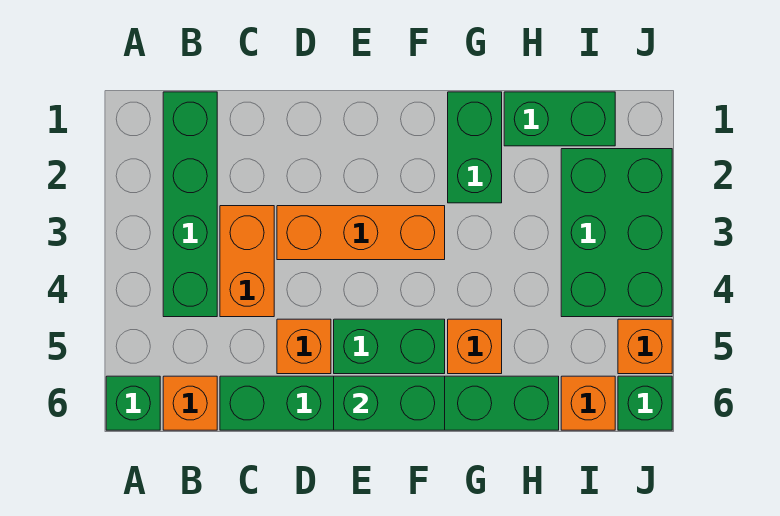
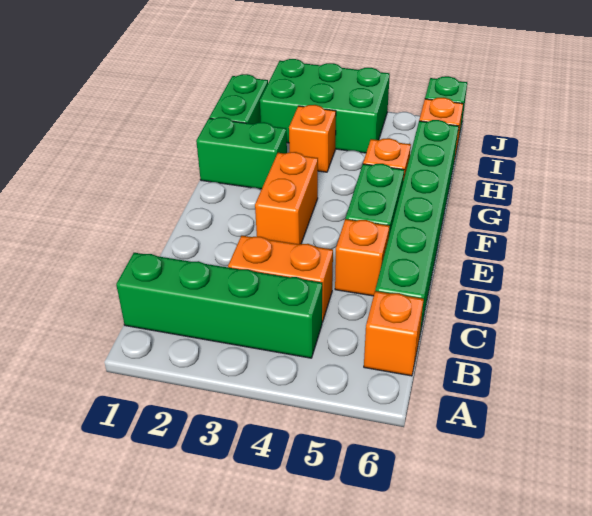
green brick A6 level 1 -> none
orange brick D3:F3 level 1 -> orange brick E3:F3 level 1
green brick E6:F6 level 2 -> none
orange brick J5 level 1 -> orange brick H3 level 1

